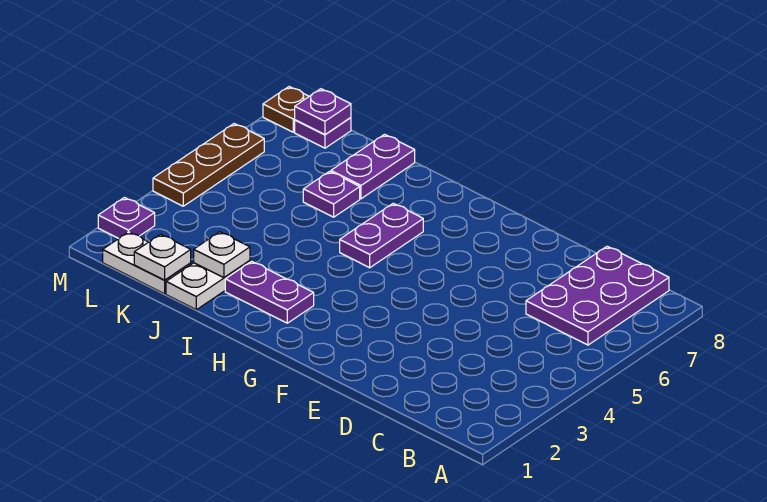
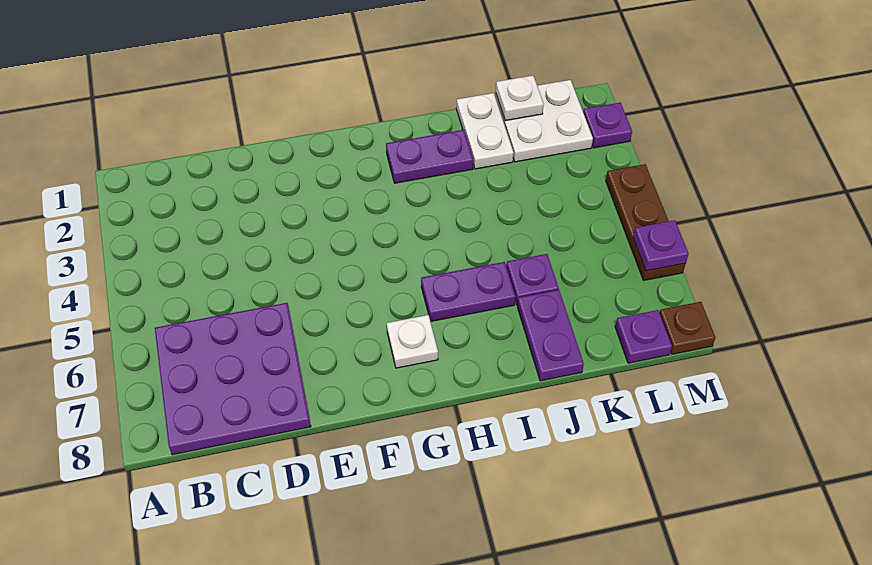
purple plate B6:C8 level 1 -> purple plate B6:D8 level 1
purple plate H5:H6 level 1 -> purple plate H6:I6 level 1
white plate J2 level 2 -> white plate G7 level 1
white plate K1:L1 level 1 -> white plate K1:L2 level 1
purple plate L8 level 2 -> purple plate M6 level 2

